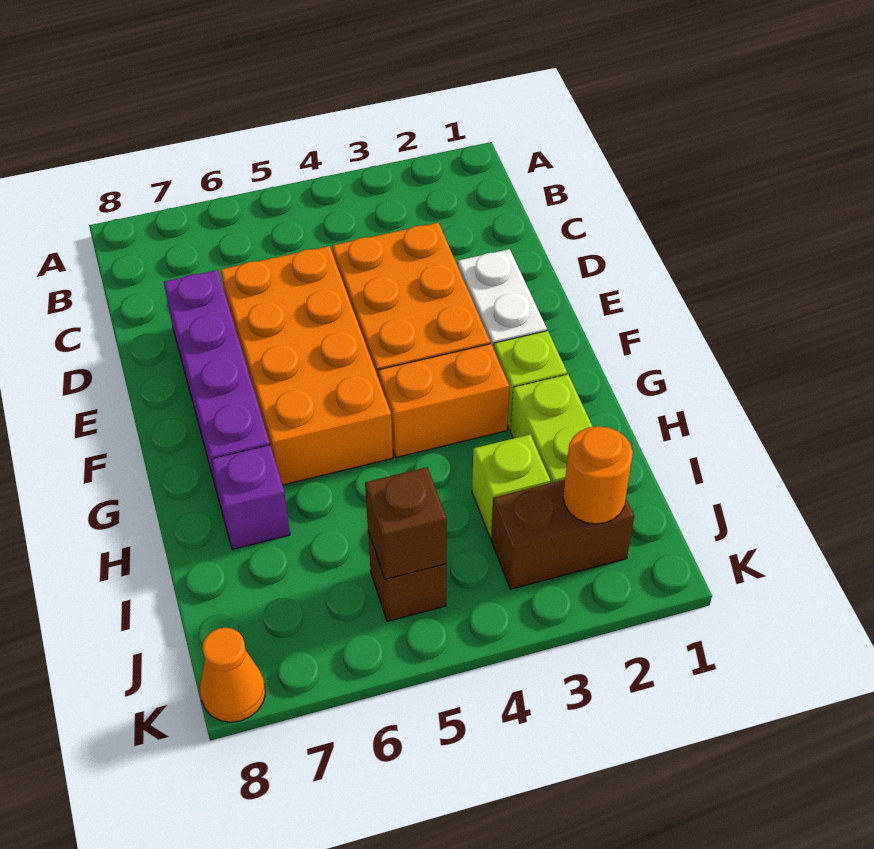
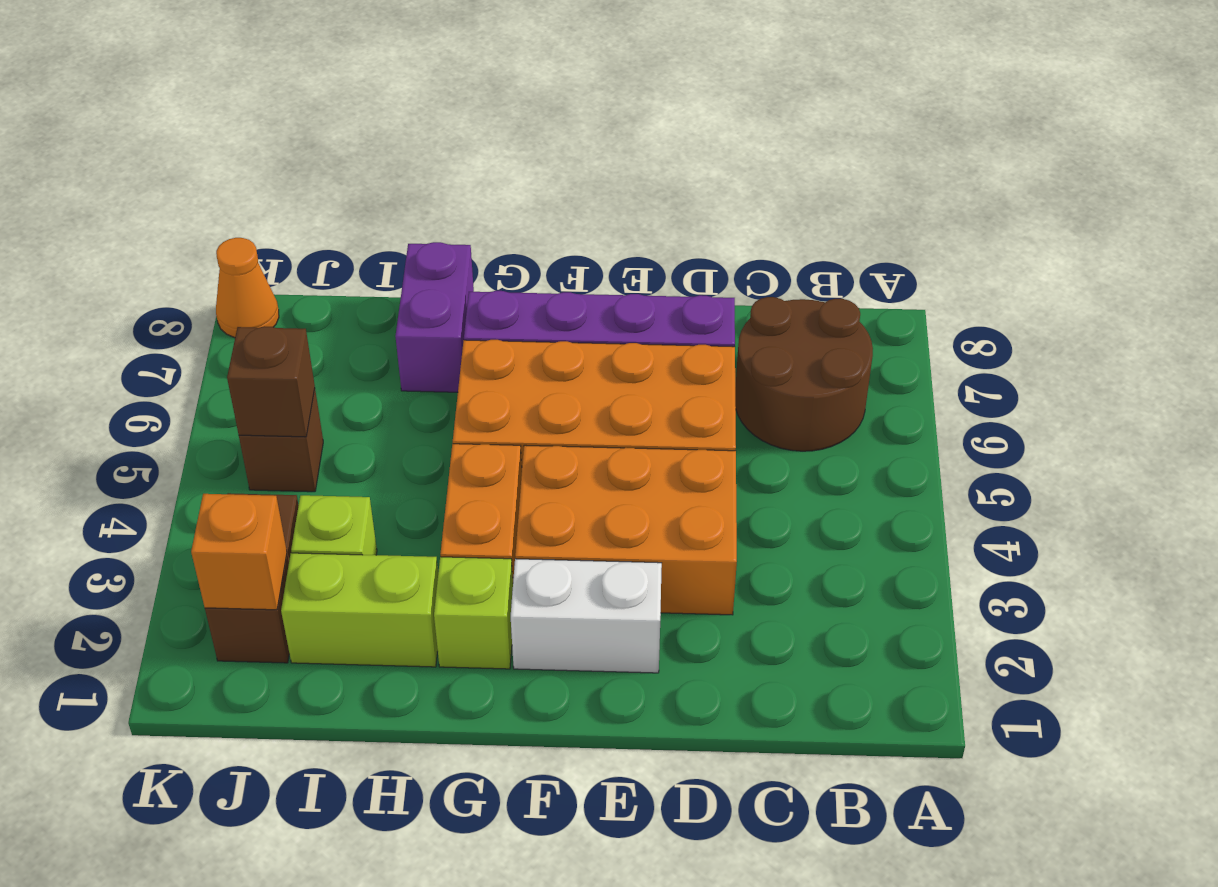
none -> brown round brick B6:C7 level 1
purple brick H7 level 1 -> purple brick H7:H8 level 1
orange round brick J2 level 2 -> orange brick J2 level 2

